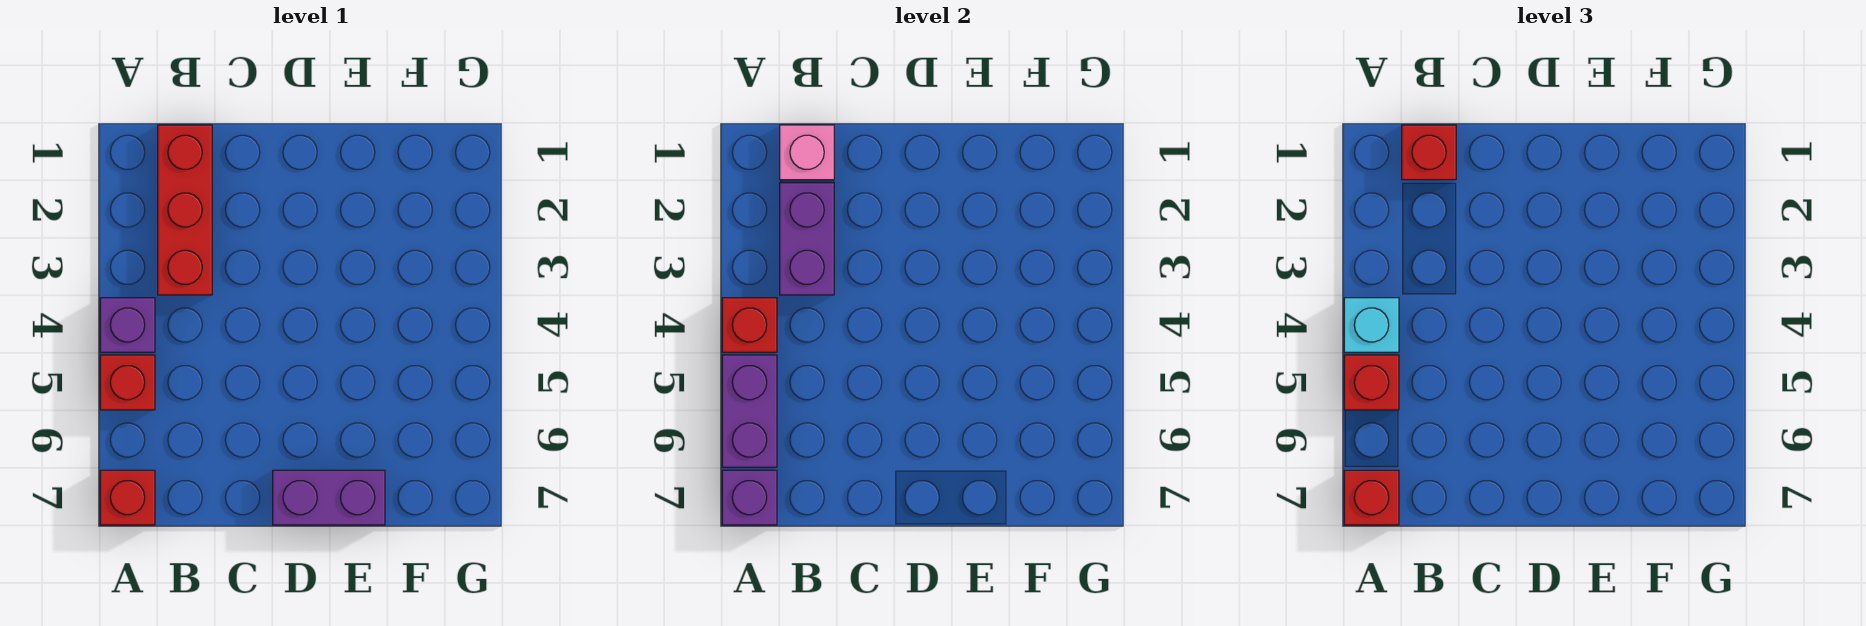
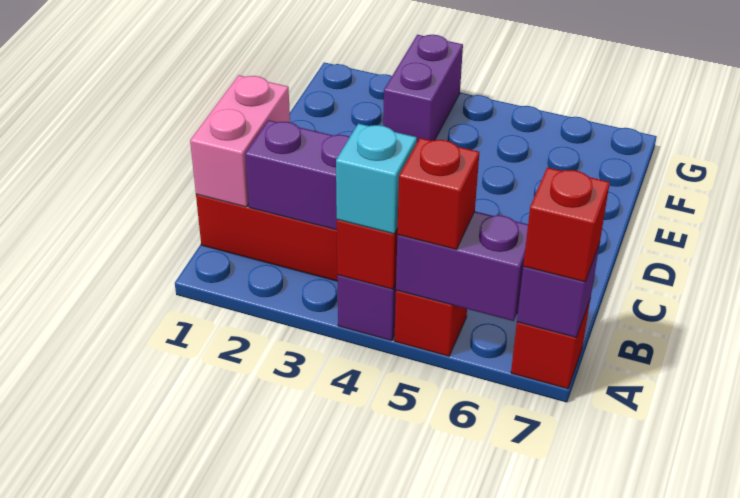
pink brick B1 level 2 -> pink brick B1:C1 level 2
red brick B1 level 3 -> none
purple brick D7:E7 level 1 -> purple brick F3:G3 level 1

